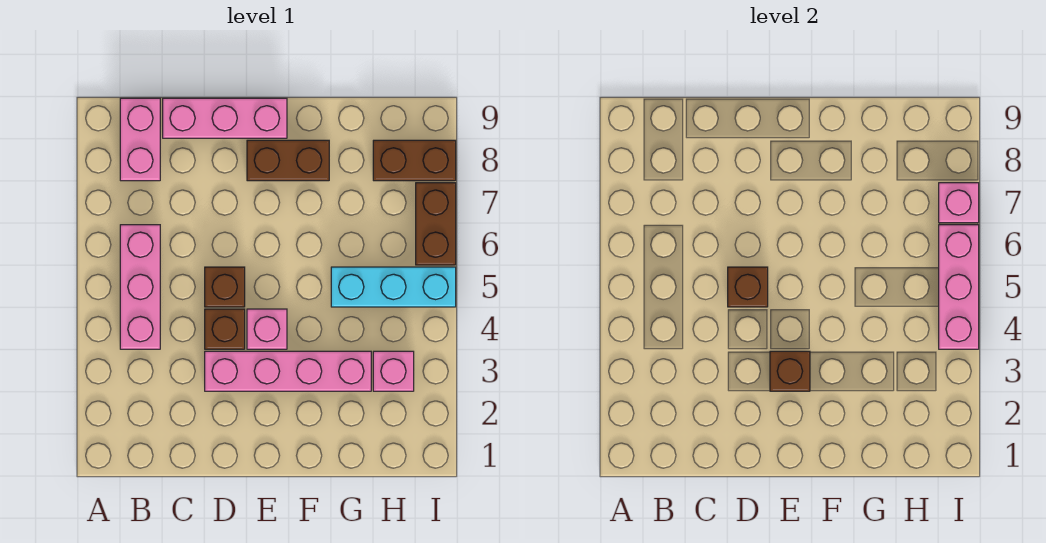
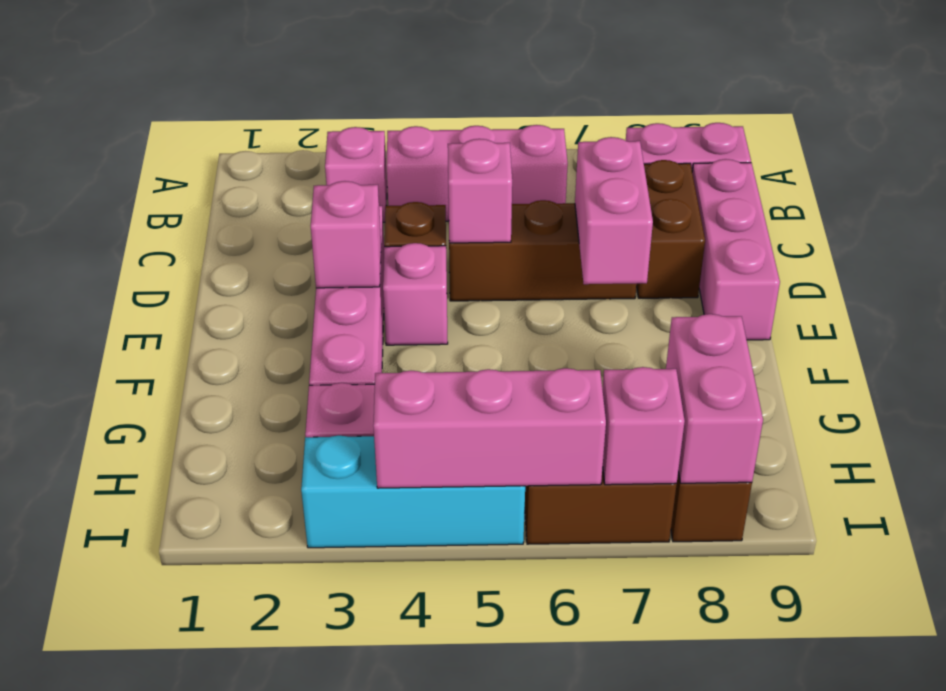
none -> pink brick B3 level 1
brown brick D5 level 1 -> brown brick D5:D7 level 1
brown brick D5 level 2 -> pink brick D5 level 2
none -> pink brick D7:E7 level 2
brown brick E3 level 2 -> pink brick E3 level 2
brown brick E8:F8 level 1 -> brown brick C8:D8 level 1
cyan brick G5:I5 level 1 -> cyan brick I3:I5 level 1
none -> pink brick H8:I8 level 2

